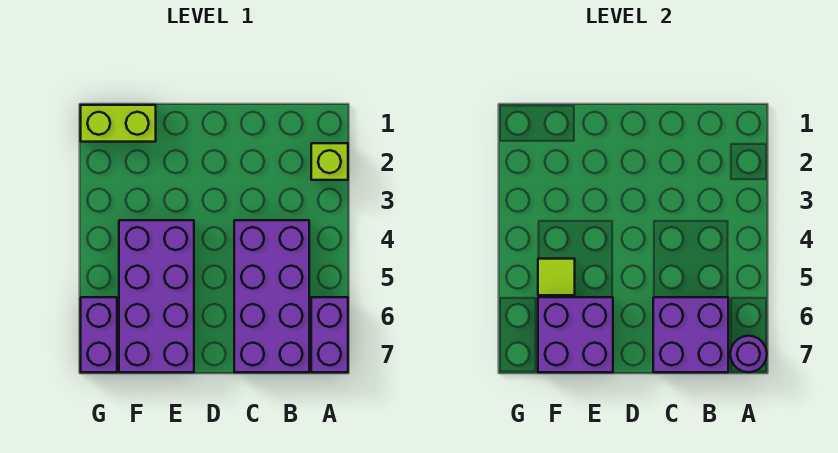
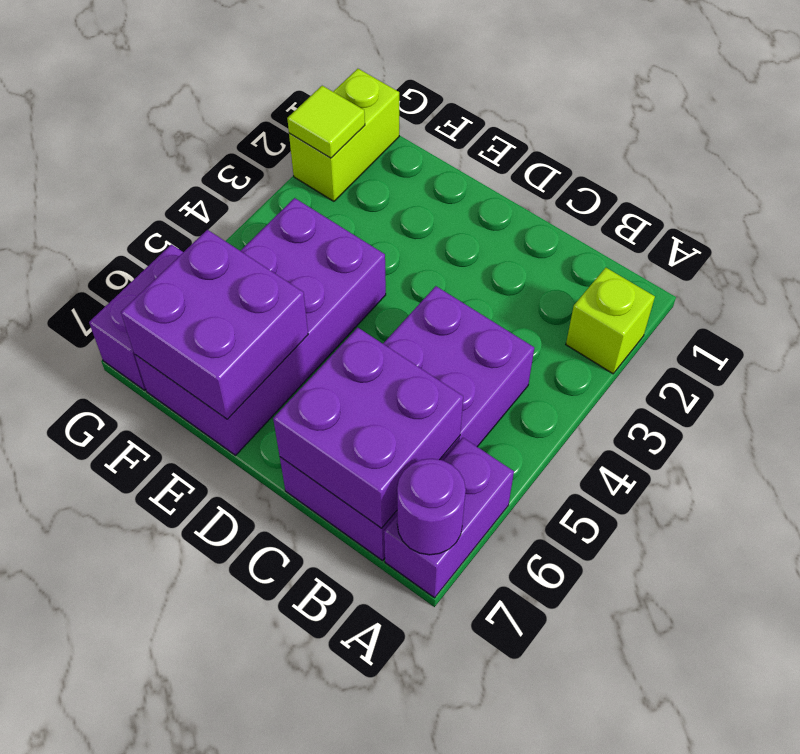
lime brick F1:G1 level 1 -> lime brick G1:G2 level 1
lime tile F5 level 2 -> lime tile G2 level 2

